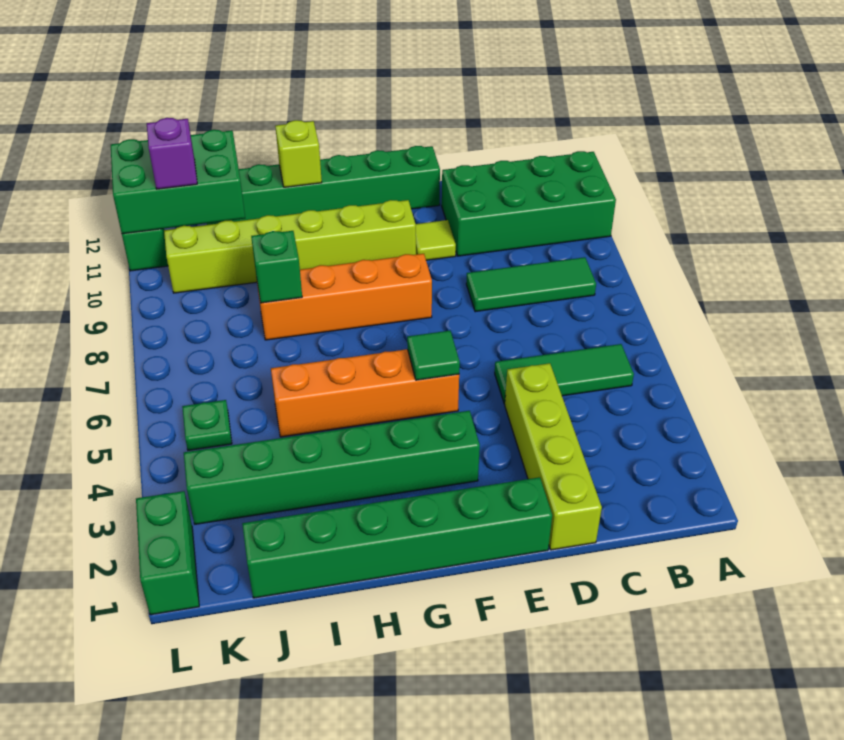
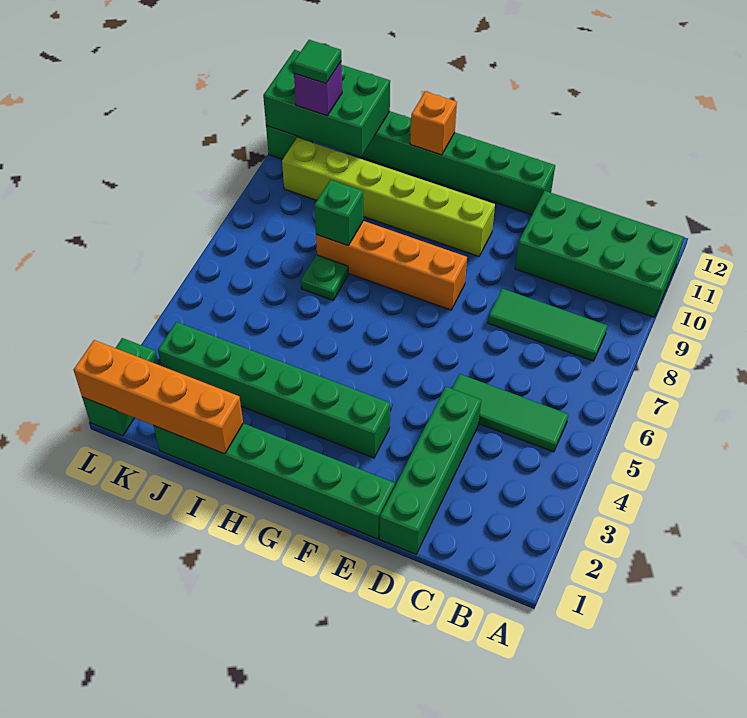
lime brick D1:D4 level 1 -> green brick D1:D4 level 1
lime tile E10 level 1 -> none
orange brick F5:I5 level 1 -> orange brick I1:L1 level 2
green tile F5 level 2 -> green tile K11 level 4
lime brick H12 level 2 -> orange brick H12 level 2
green plate K5 level 1 -> green plate I7 level 1

